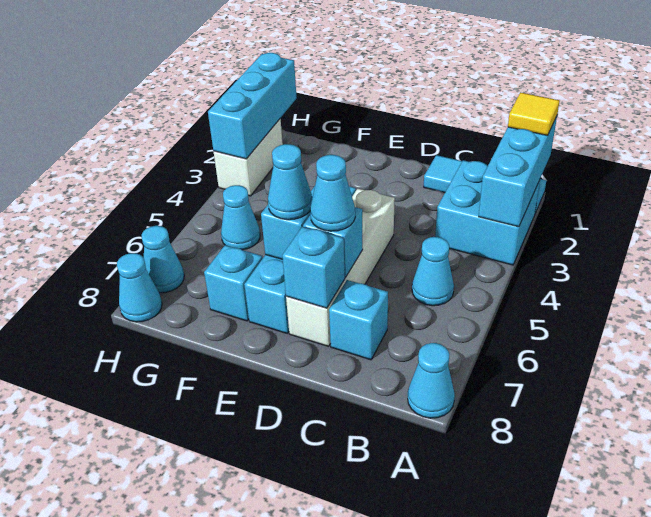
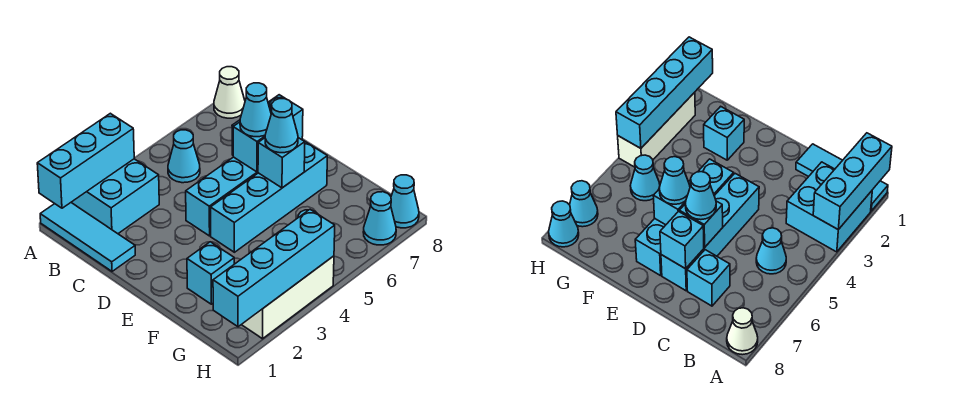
yellow tile A1 level 3 -> none
cyan cone A8 level 1 -> white cone A8 level 1
white brick D4:D7 level 1 -> cyan brick D4:D7 level 1
cyan brick F7 level 1 -> cyan brick F2 level 1
cyan brick H1:H3 level 2 -> cyan brick H1:H4 level 2
white brick H2:H3 level 1 -> white brick H2:H4 level 1

